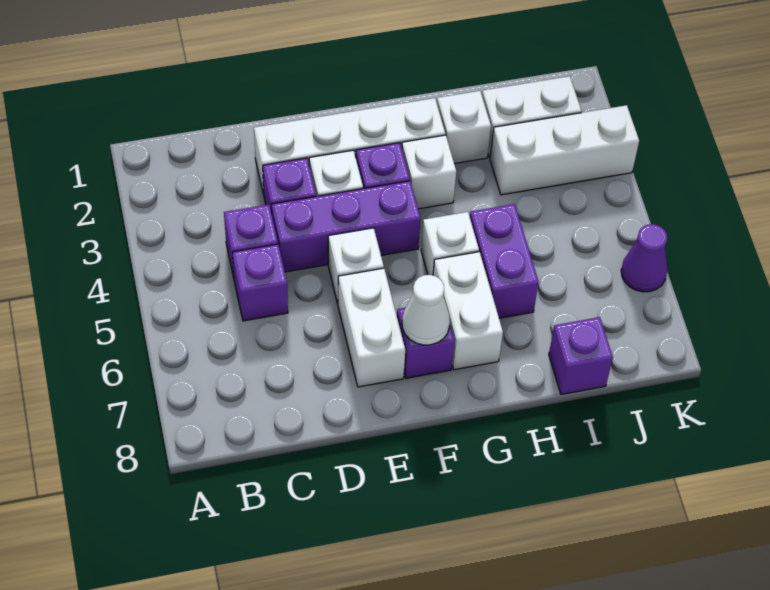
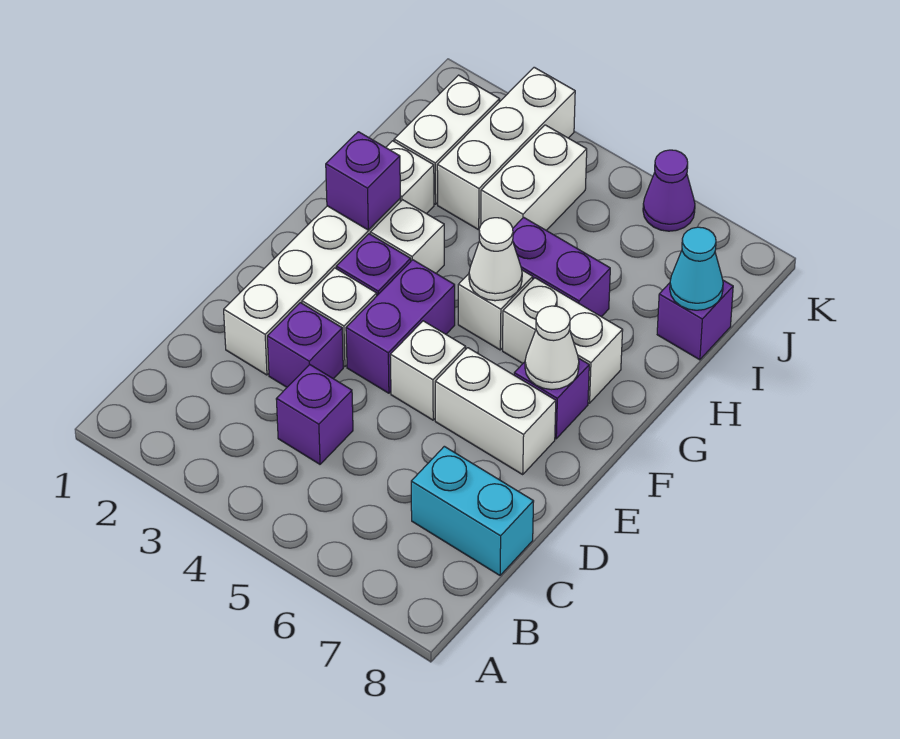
purple brick C5 level 1 -> purple brick G2 level 2
none -> cyan brick C7:C8 level 1
purple brick D4:F4 level 1 -> purple brick E4:F4 level 1
none -> white cone G5 level 2
none -> white brick I4:J4 level 1
none -> cyan cone I8 level 2

